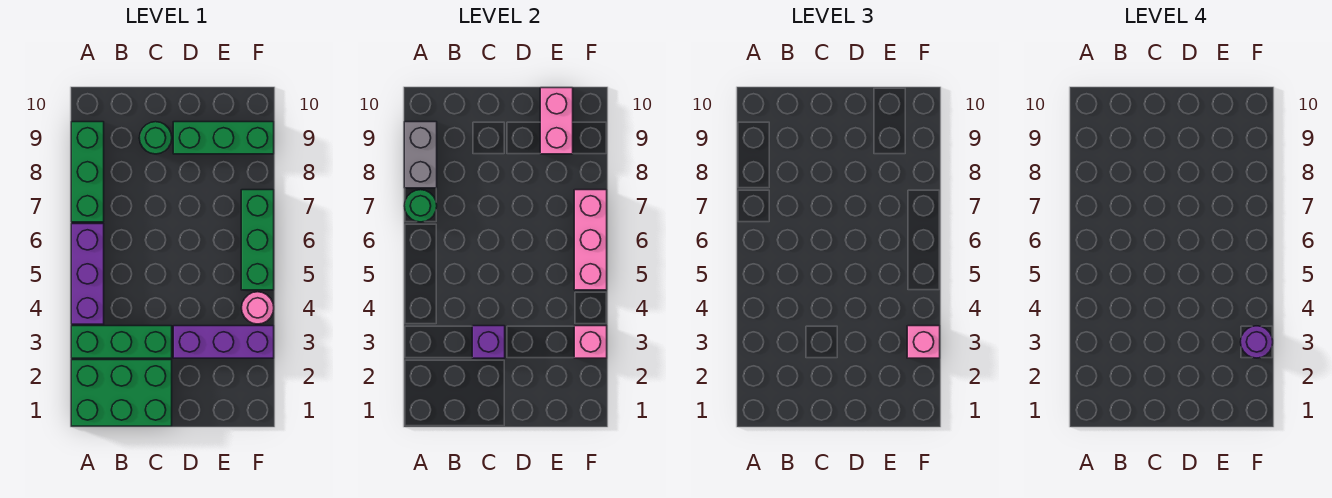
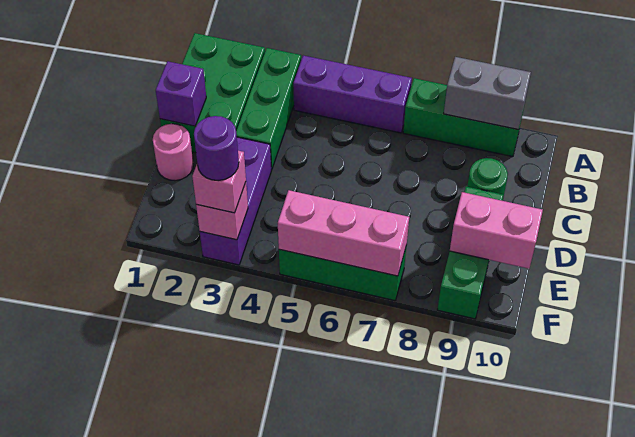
green round brick A7 level 2 -> none
purple brick C3 level 2 -> purple brick C1 level 2
pink round brick F4 level 1 -> pink round brick D1 level 1

